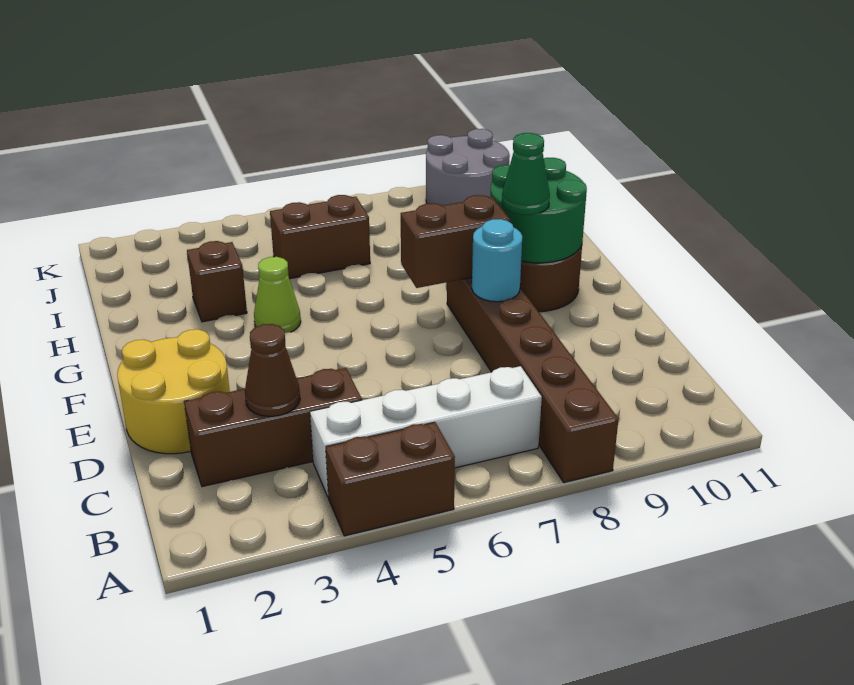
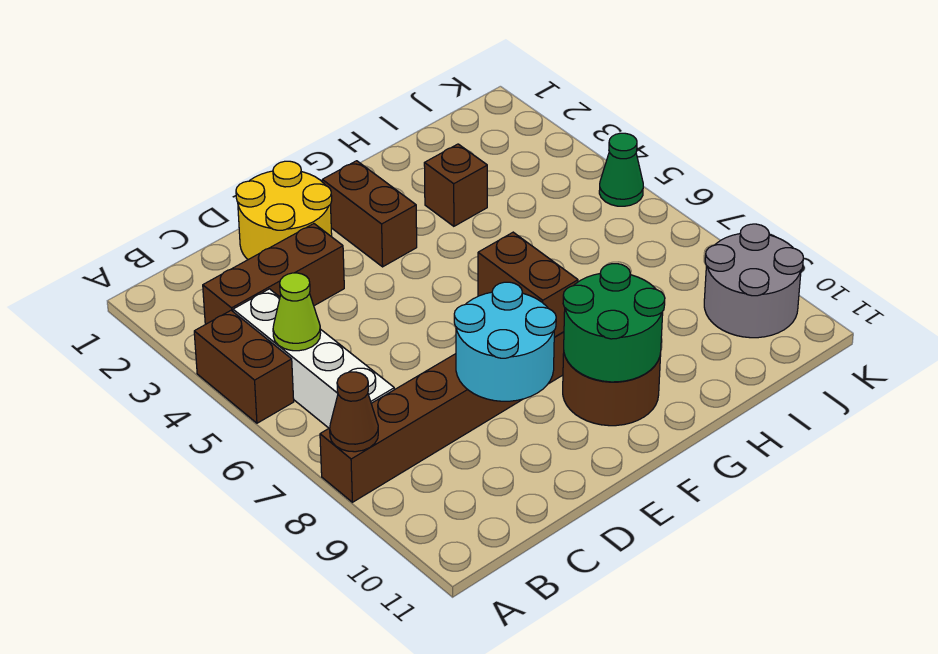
brown brick C2:C4 level 1 -> brown brick B3:D3 level 1
brown cone C3 level 2 -> brown cone A8 level 2
cyan round brick E8 level 2 -> cyan round brick D8:E9 level 2
green cone F9 level 3 -> green cone K5 level 1
lime cone G4 level 1 -> lime cone B5 level 2
brown brick I5:I6 level 1 -> brown brick F2:F3 level 1

